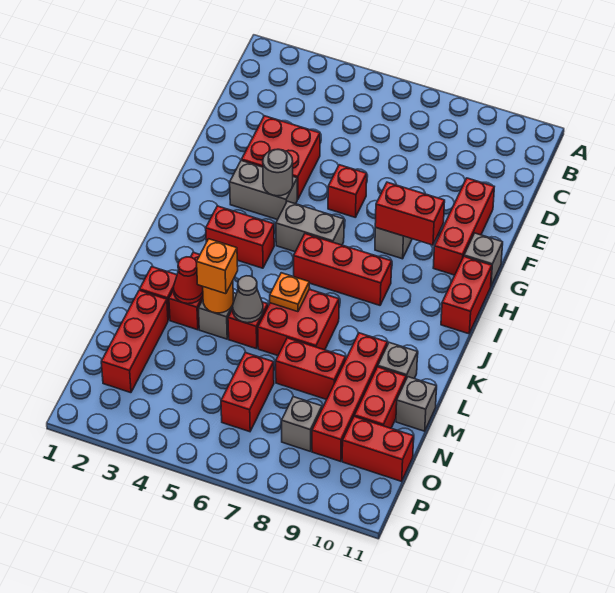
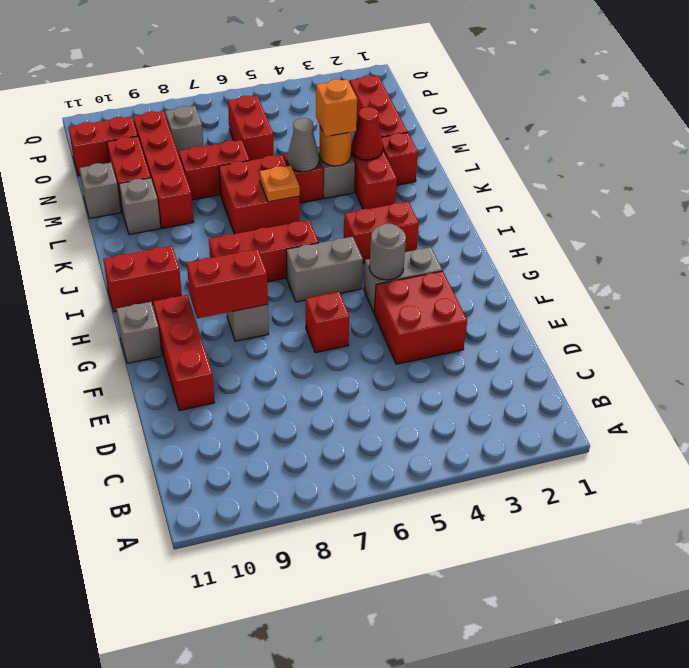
red brick H11:I11 level 1 -> red brick I10:I11 level 1

